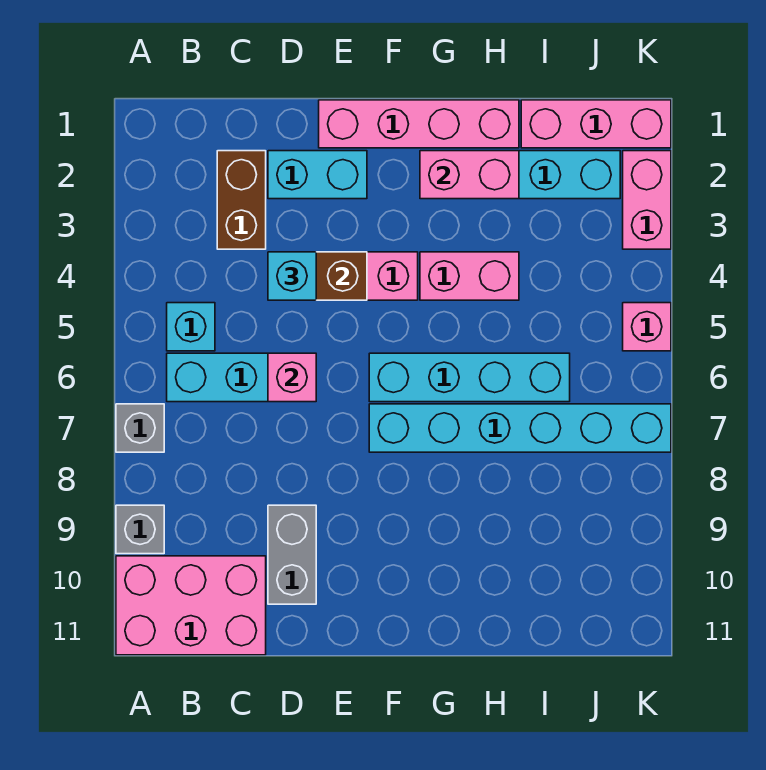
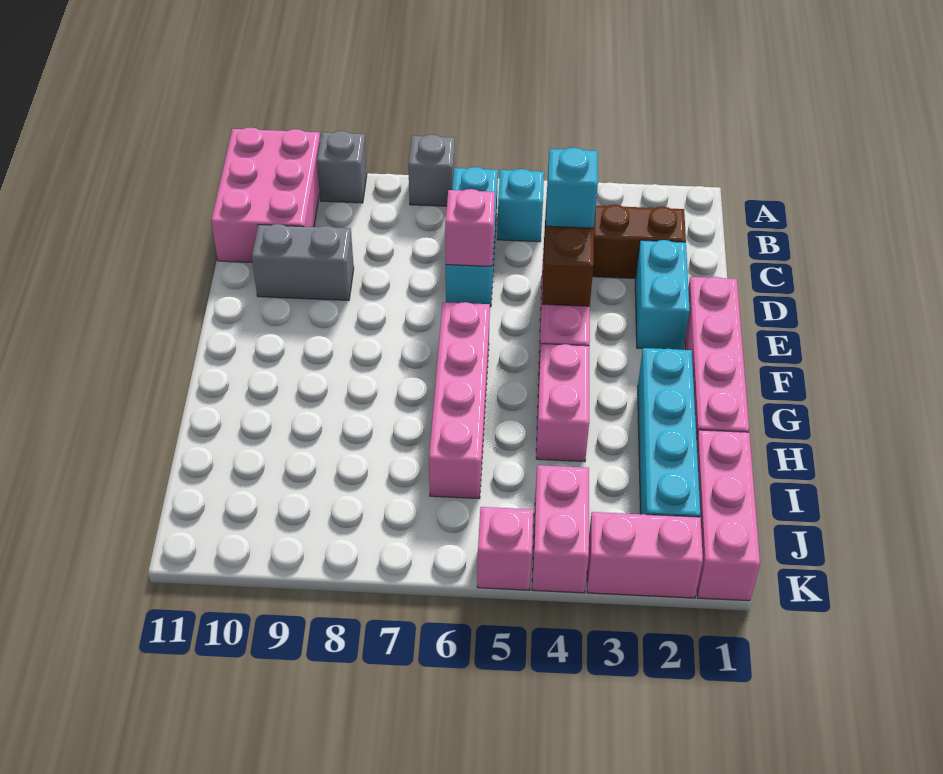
cyan brick F6:I6 level 1 -> pink brick F6:I6 level 1
cyan brick F7:K7 level 1 -> none
pink brick G2:H2 level 2 -> pink brick J4:K4 level 1

